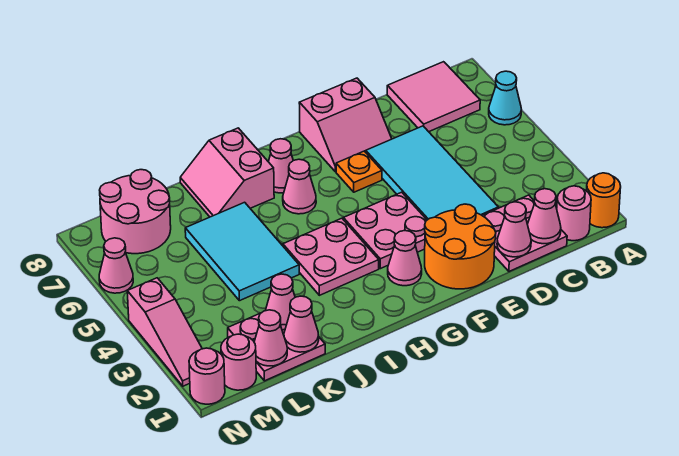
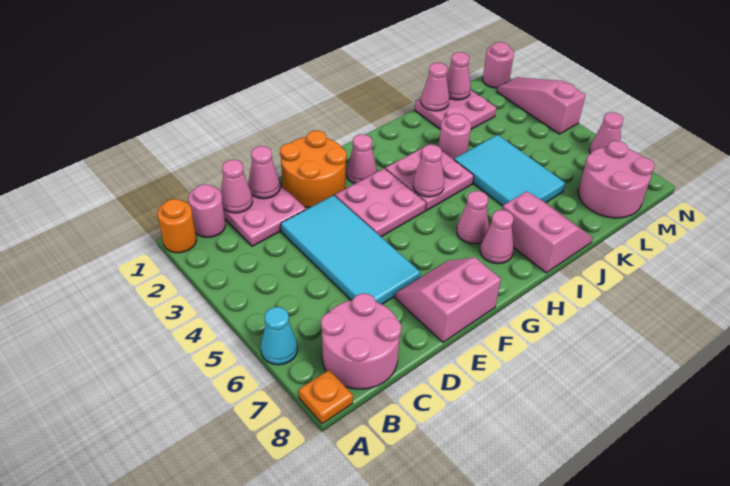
pink tile B7:C8 level 1 -> pink round brick B7:C8 level 1
orange plate F6 level 1 -> orange plate A8 level 1
pink cone K2 level 2 -> pink cone H4 level 2
pink round brick M1 level 1 -> pink round brick J3 level 1

